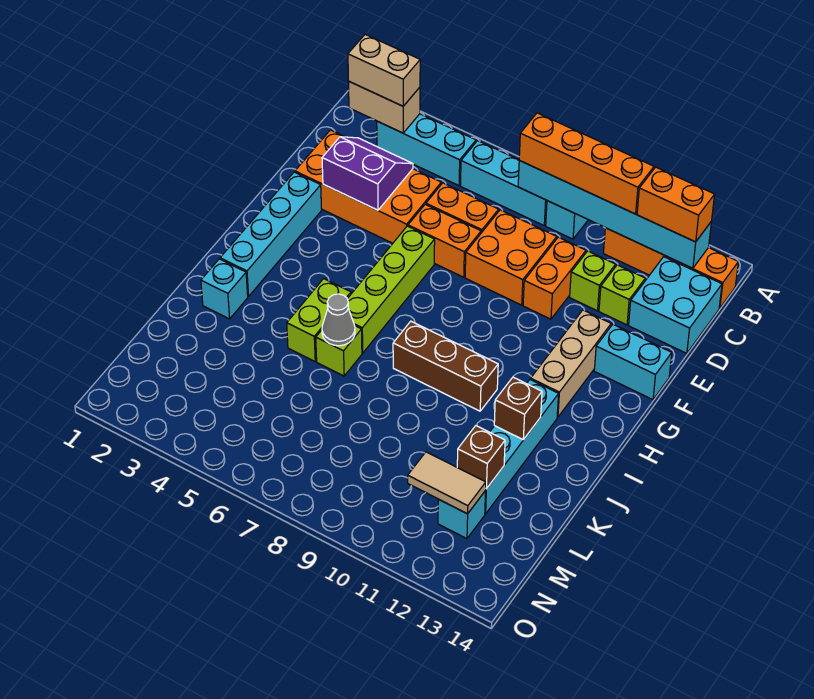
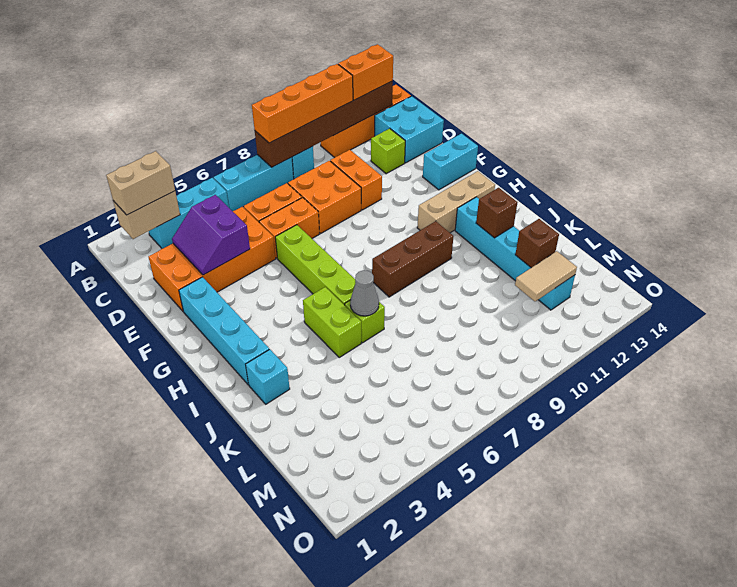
cyan brick B8:B13 level 2 -> brown brick B8:B13 level 2
purple slope D3:E4 level 2 top E -> purple slope D3:E4 level 2 top 4
lime brick D11 level 1 -> none
tan brick F12:H12 level 1 -> tan brick H11:H13 level 1

